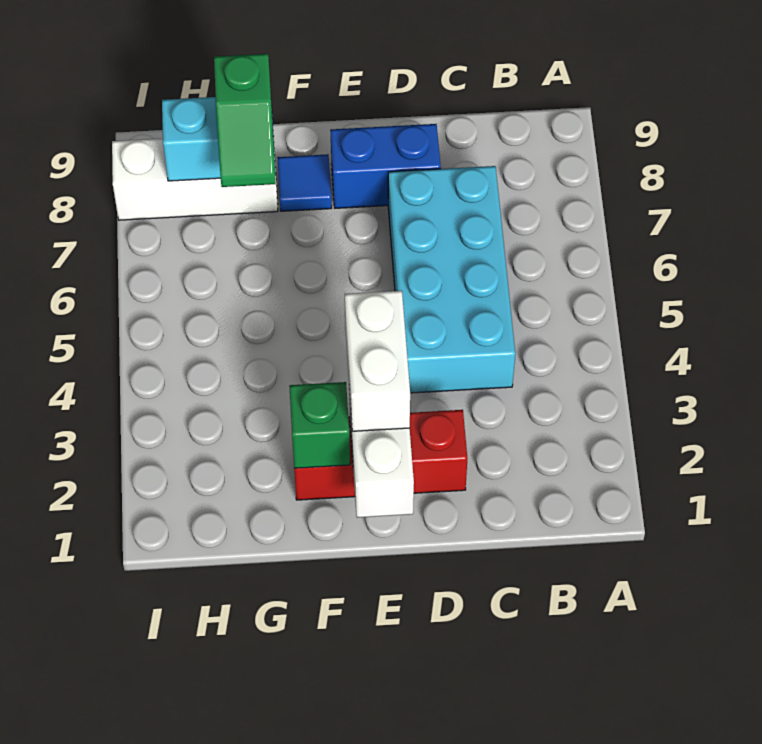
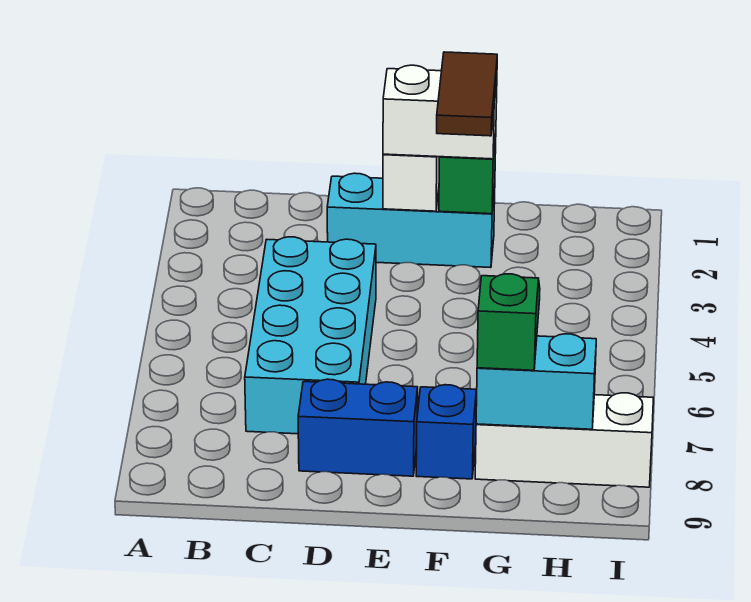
red brick D2:F2 level 1 -> cyan brick D2:F2 level 1
white brick E2:E3 level 3 -> white brick E2:F2 level 3
none -> brown tile F2:F3 level 4
blue tile F8 level 1 -> blue brick F8 level 1

